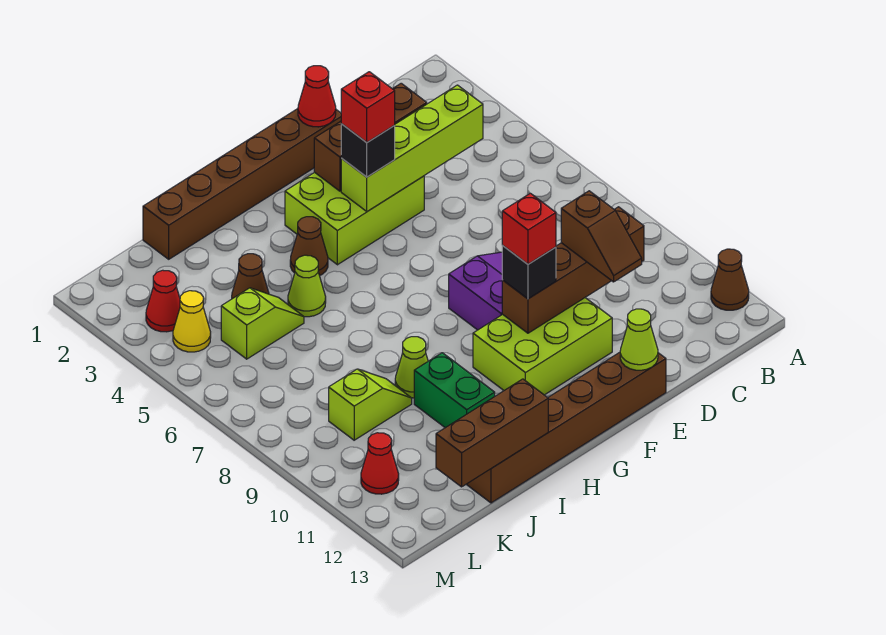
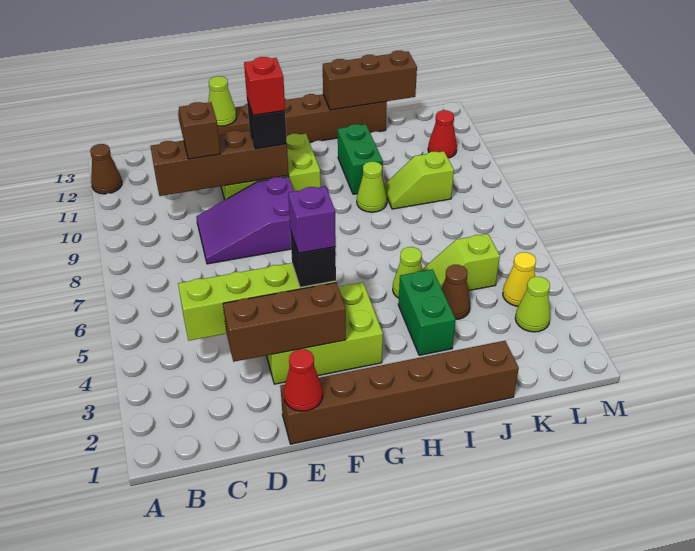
red brick F4 level 4 -> purple brick F4 level 4
brown cone H4 level 1 -> none
none -> green brick I3:I4 level 1
red cone L3 level 1 -> lime cone L3 level 1

